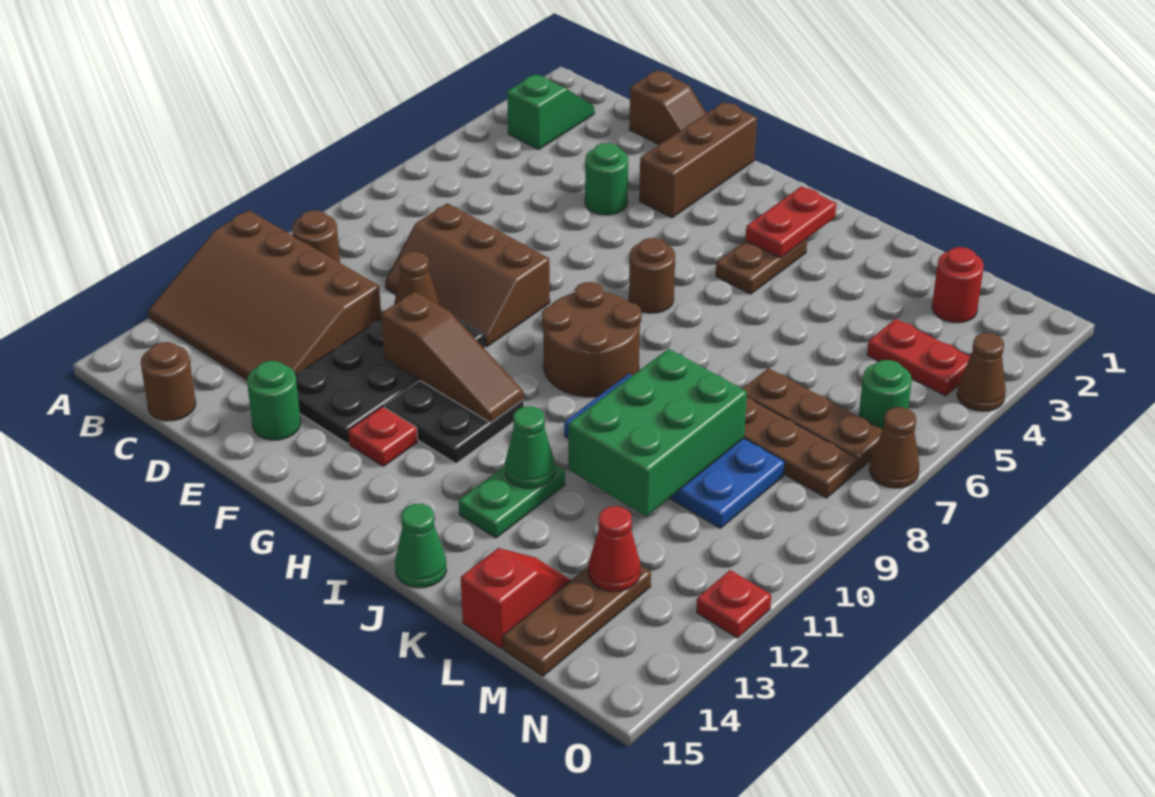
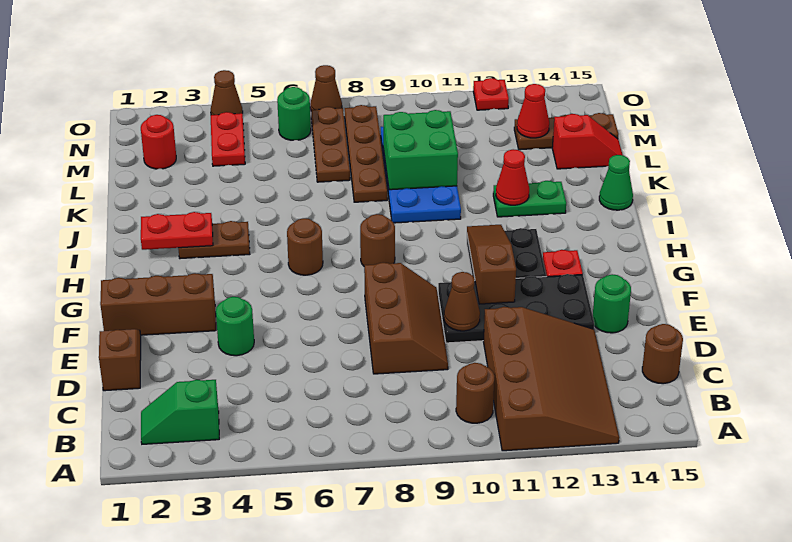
brown round brick H8:I9 level 1 -> brown round brick H8 level 1
green cone J12 level 2 -> red cone J12 level 2
green brick K9:L11 level 2 -> green brick K9:L10 level 2
red slope L14:L15 level 1 top 15 -> red slope L14:L15 level 1 top 14

